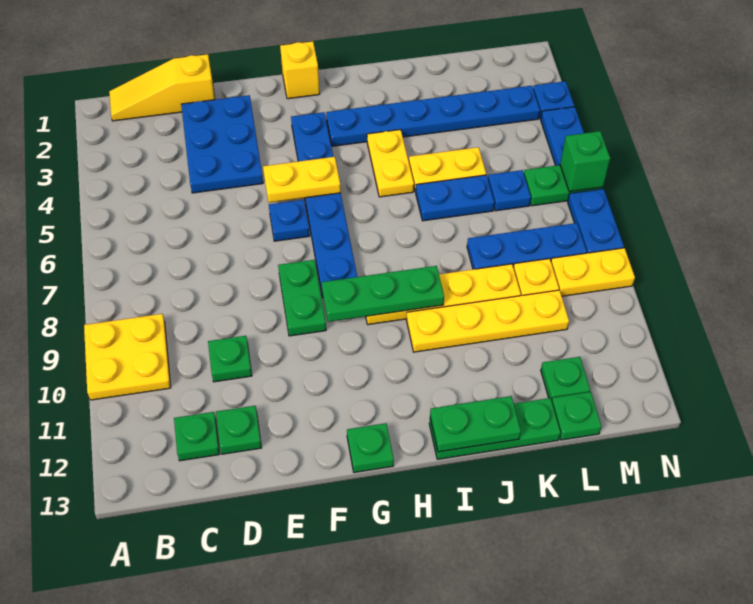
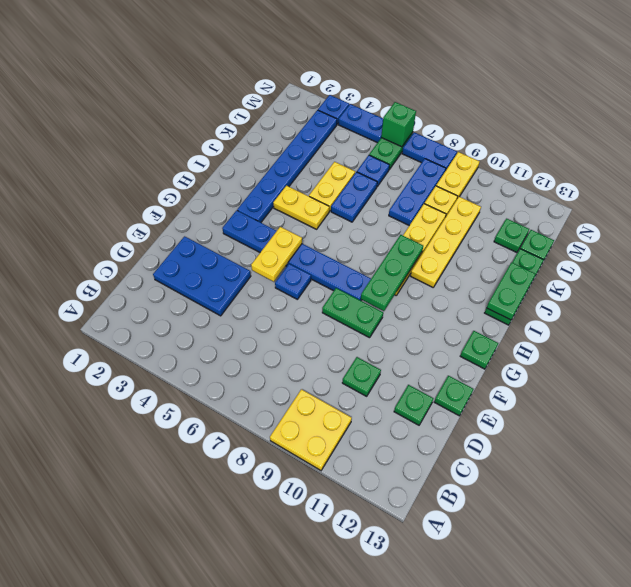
yellow slope B1:D1 level 1 top D -> none
green plate C12 level 1 -> green plate E13 level 1
yellow brick G1 level 1 -> none

